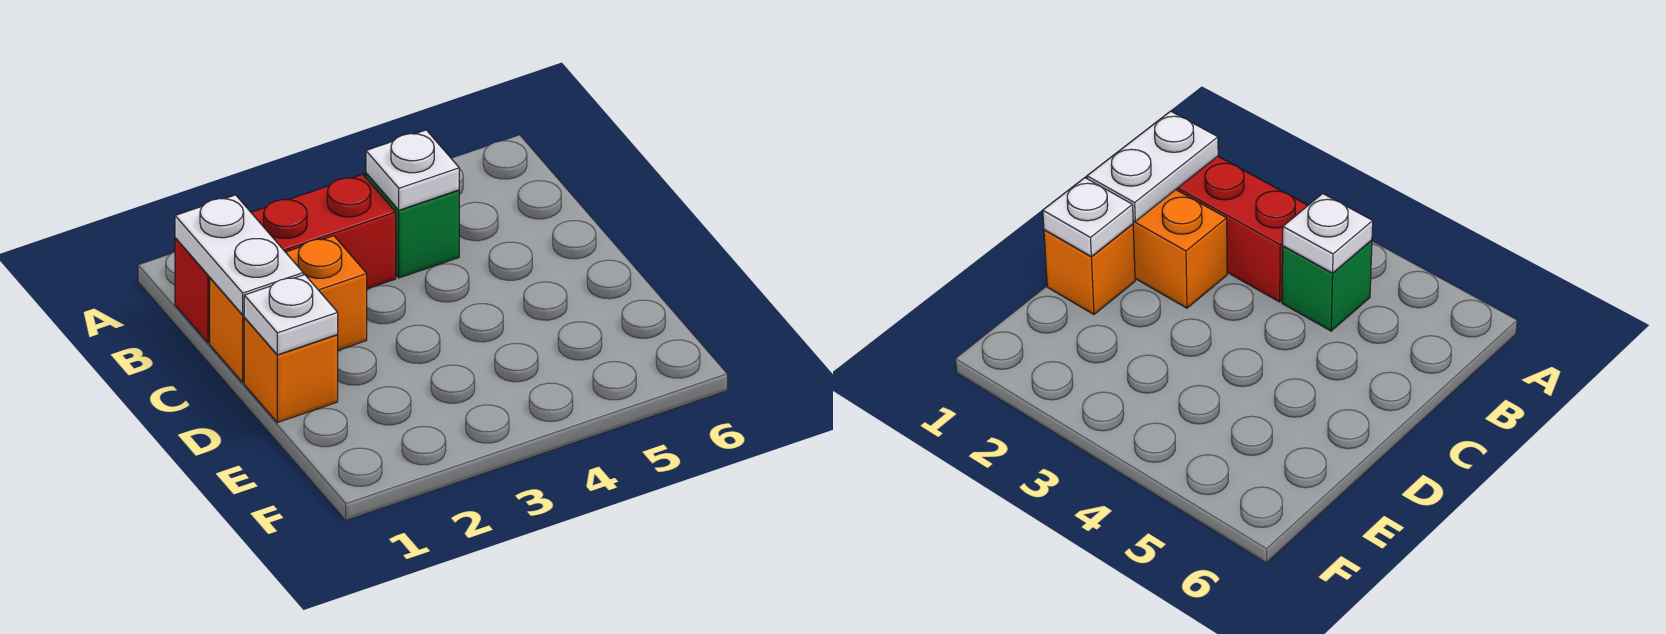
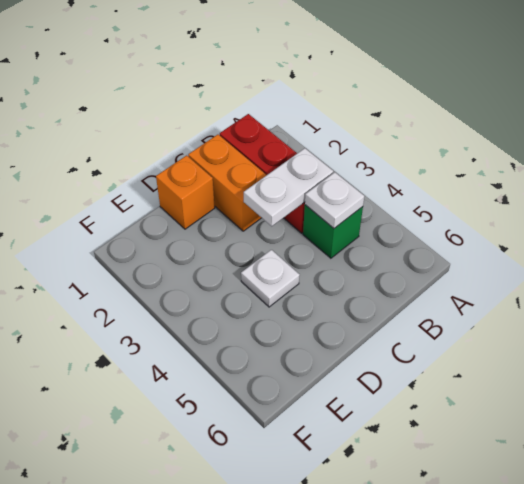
white plate B1:C1 level 2 -> white plate B3:C3 level 2
white plate D1 level 2 -> white plate D4 level 1

